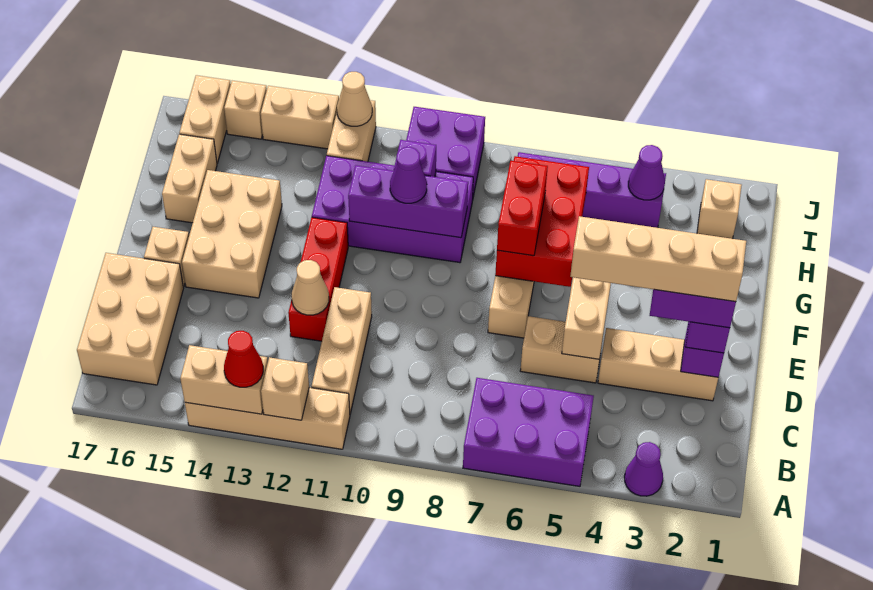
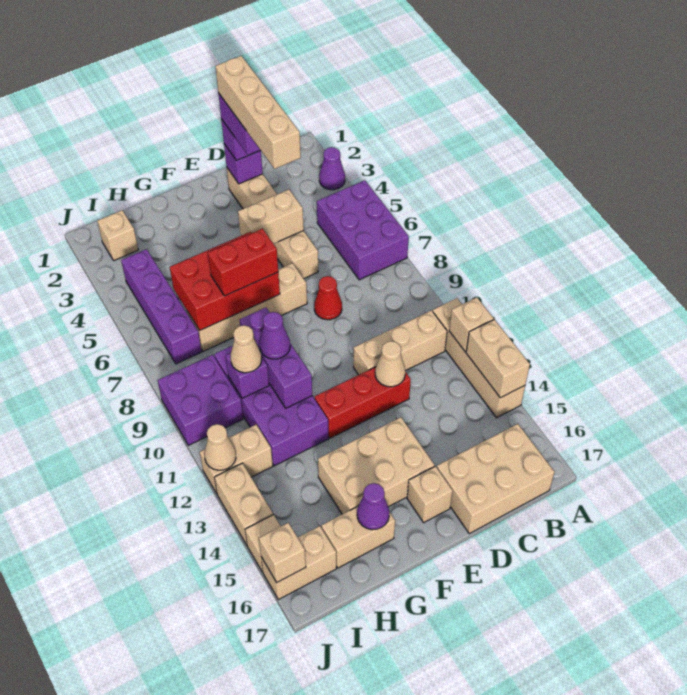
red cone A13 level 3 -> red cone D8 level 1
none -> tan cone H10 level 3
purple cone I4 level 2 -> purple cone G16 level 2
none -> tan brick J16 level 2

